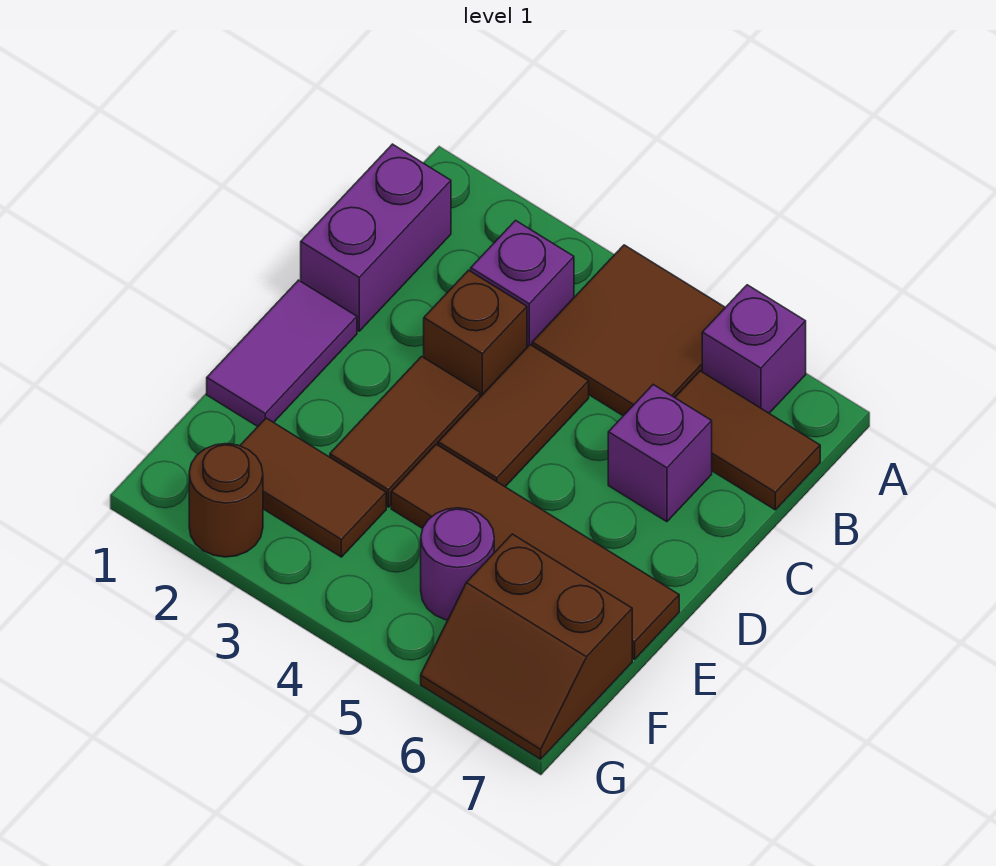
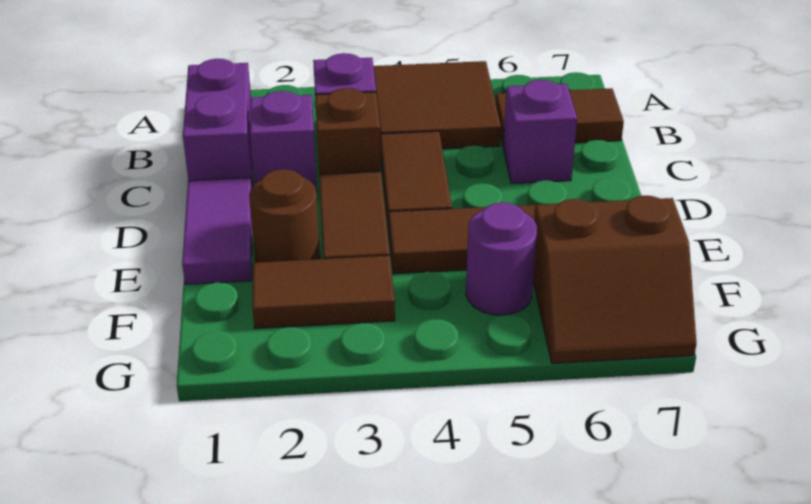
purple brick A6 level 1 -> purple brick C2 level 1
brown round brick G2 level 1 -> brown round brick E2 level 1

